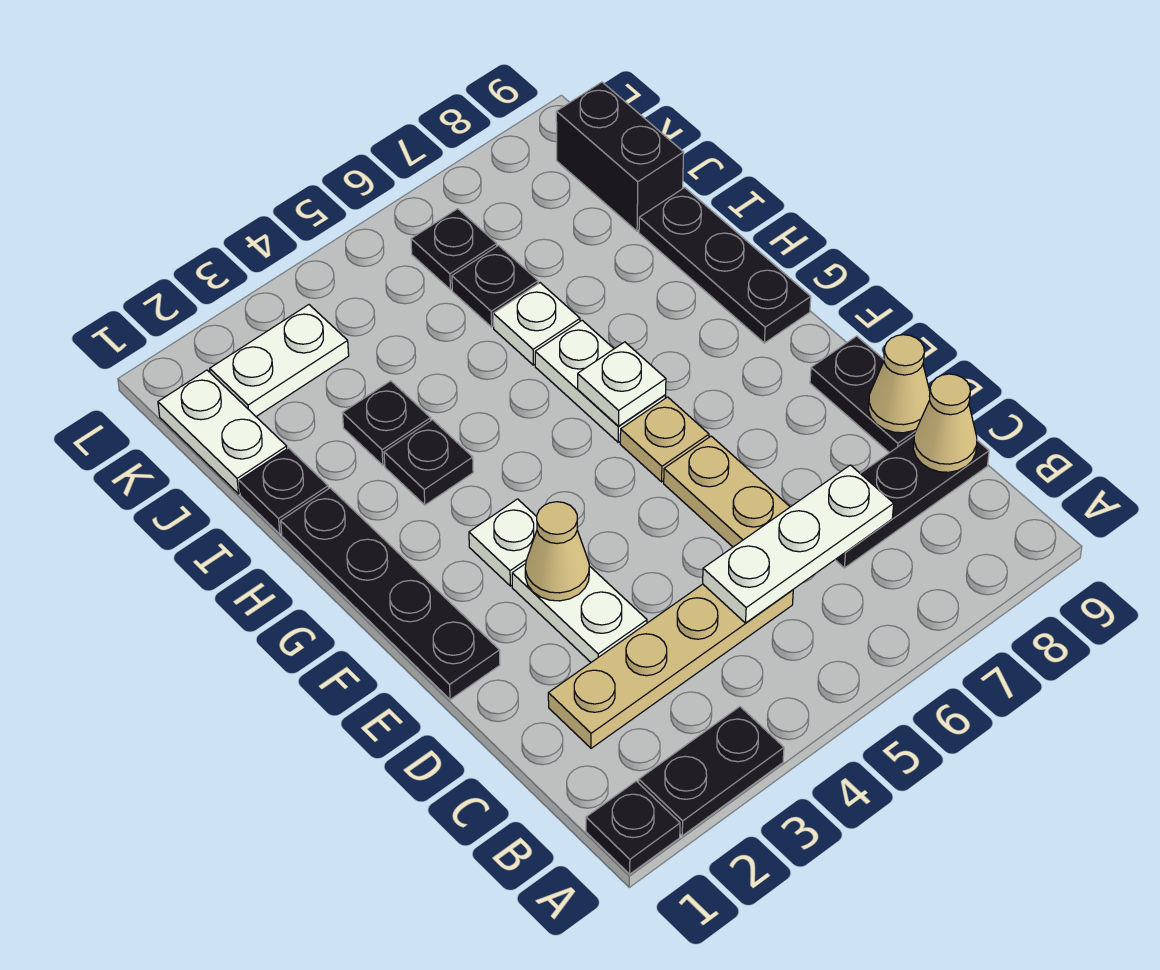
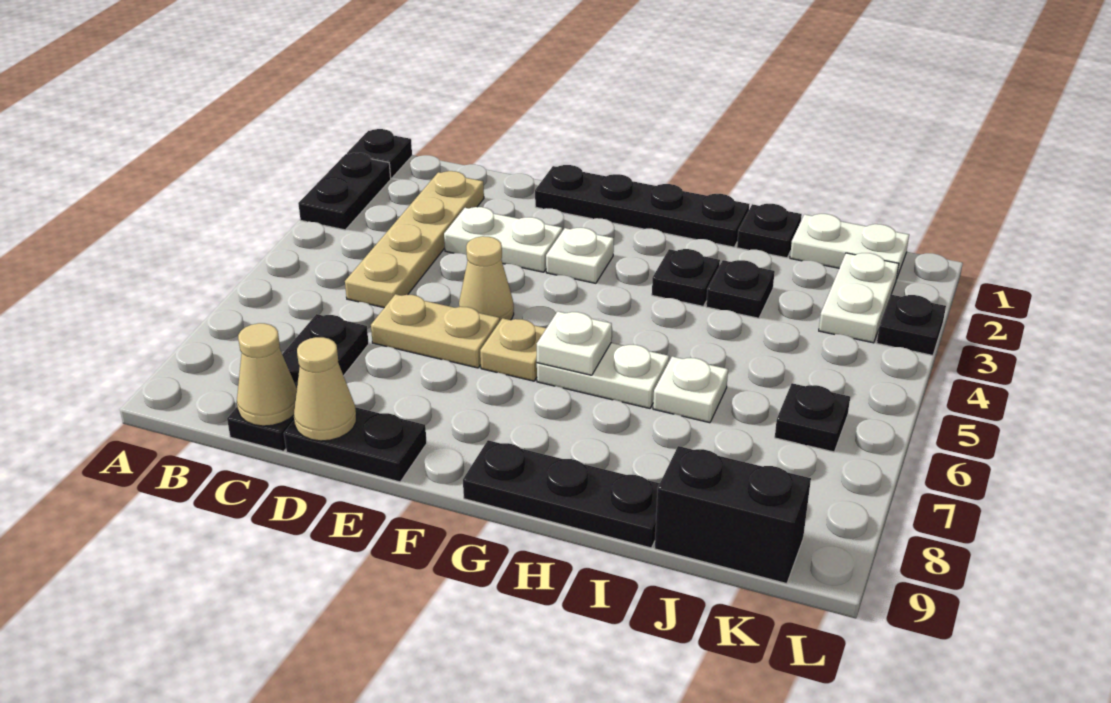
white plate C5:C7 level 2 -> none
tan cone E3 level 2 -> tan cone E5 level 1
black plate J6 level 1 -> black plate L3 level 1

